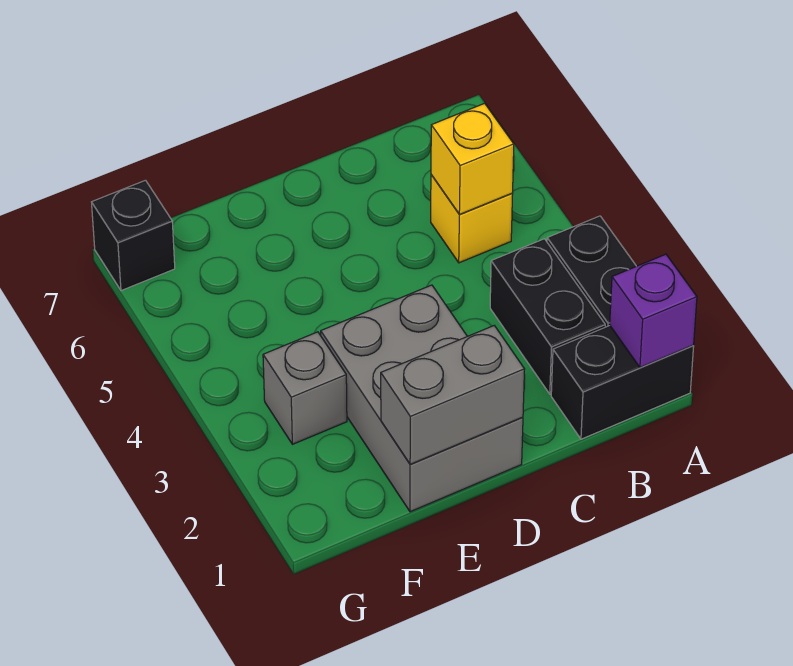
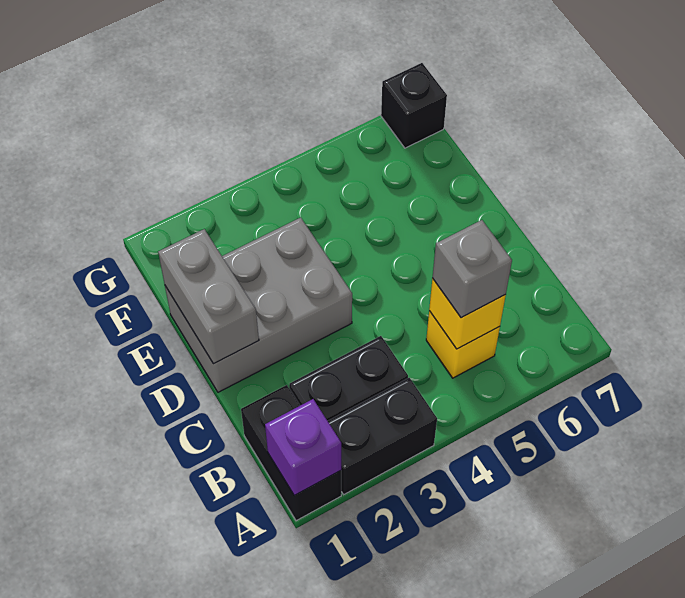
grey brick F3 level 1 -> grey brick B5 level 3

